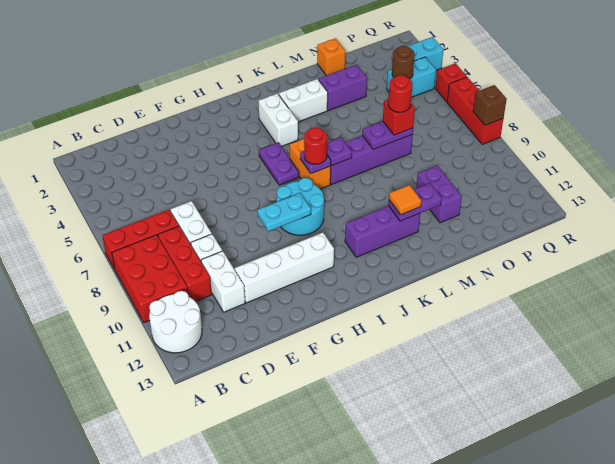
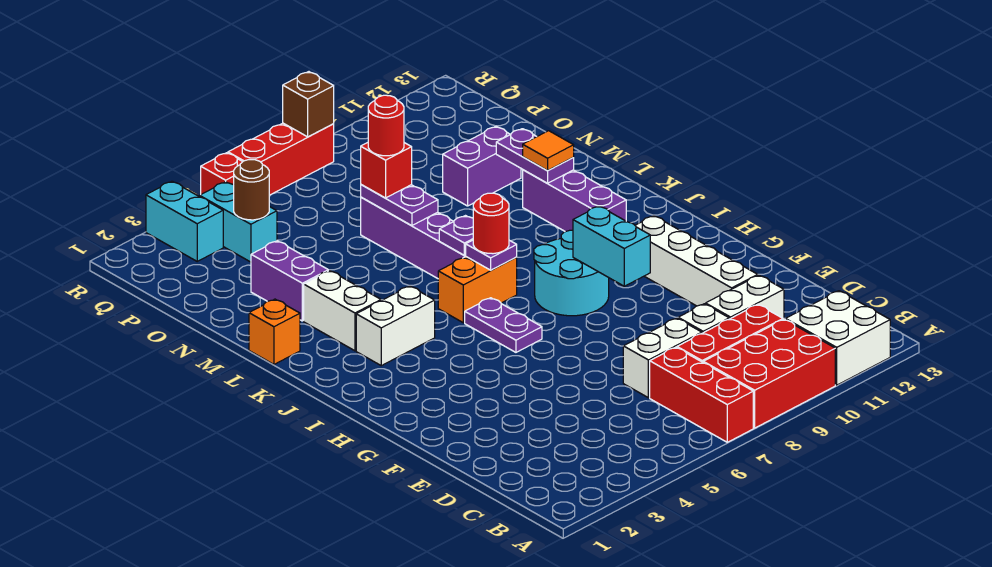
white round brick A11:B12 level 1 -> white brick A11:B12 level 1
cyan plate G9:H9 level 2 -> cyan brick G9:H9 level 2
purple plate I5:I6 level 1 -> purple plate H6:I6 level 1
orange brick N1 level 1 -> orange brick L1 level 1

